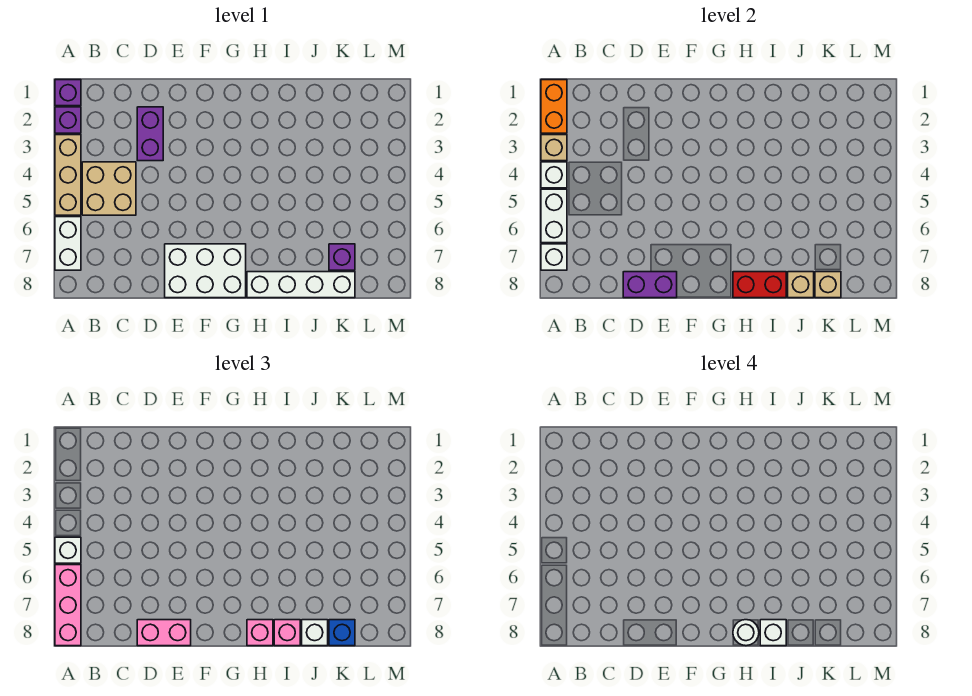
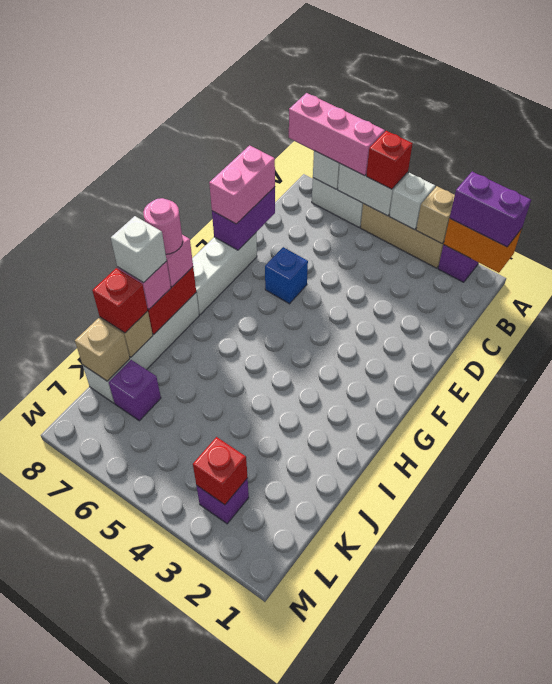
purple brick A1 level 1 -> purple brick L3 level 1
white brick A5 level 3 -> red brick A5 level 3
tan brick B4:C5 level 1 -> none
purple brick D2:D3 level 1 -> purple brick A1:A2 level 3
white brick E7:G8 level 1 -> white brick E8:G8 level 1
white round brick H8 level 4 -> pink round brick H8 level 4
white brick J8 level 3 -> red brick J8 level 3
blue brick K8 level 3 -> blue brick E6 level 1
none -> red brick L3 level 2

